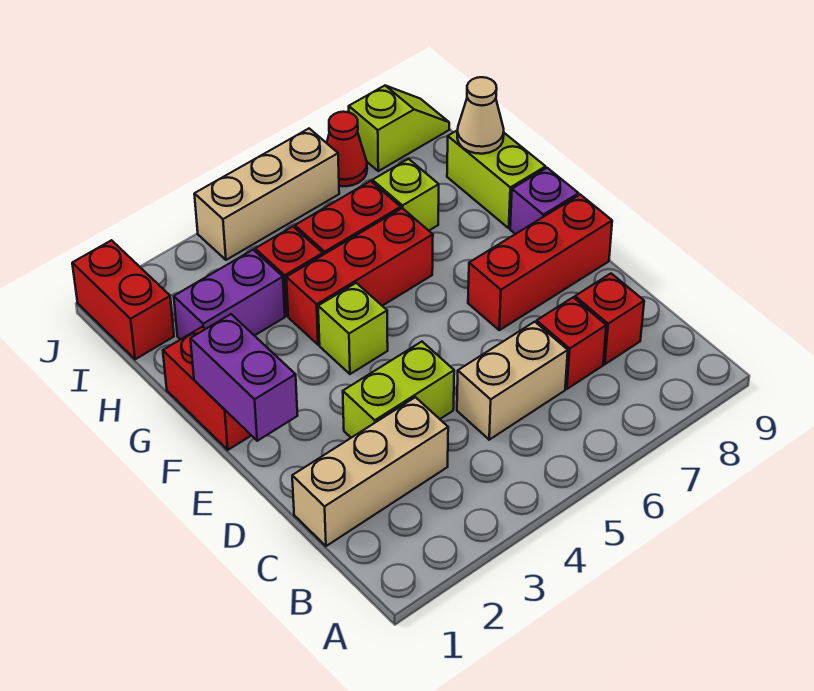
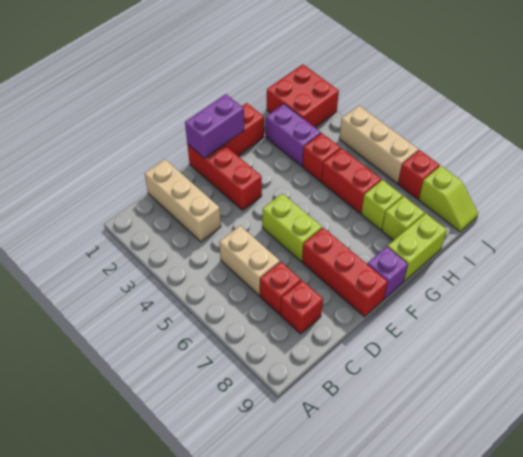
lime brick D3:D4 level 1 -> lime brick E5:E6 level 1
lime brick F4 level 1 -> lime brick H8 level 1
red brick G4:G6 level 1 -> red brick E1:E3 level 1
tan cone H9 level 2 -> none
red brick I1:J1 level 1 -> red brick I1:J2 level 1
red cone J7 level 1 -> red brick J7 level 1

